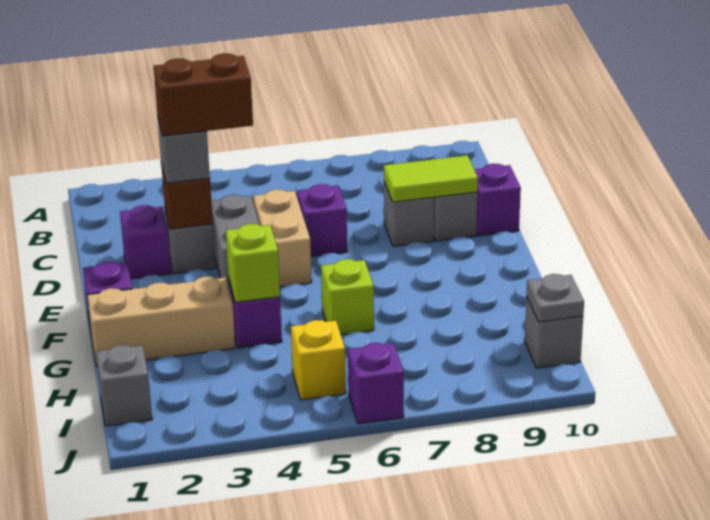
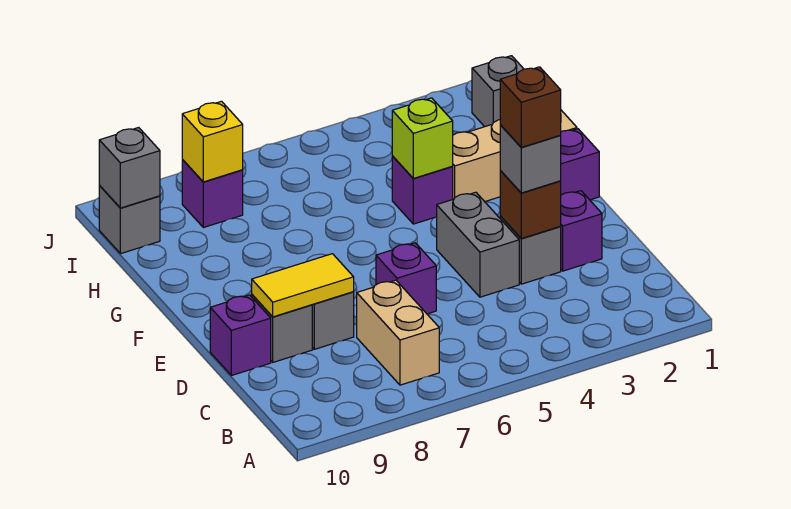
brown brick D3:D4 level 4 -> brown brick D3 level 4
tan brick D5:E5 level 1 -> tan brick B7:C7 level 1
lime tile D8:D9 level 2 -> yellow tile D8:D9 level 2
lime brick G6 level 1 -> none
yellow brick I5 level 1 -> yellow brick I8 level 2
grey plate I10 level 2 -> grey brick I10 level 2
purple brick J6 level 1 -> purple brick I8 level 1

